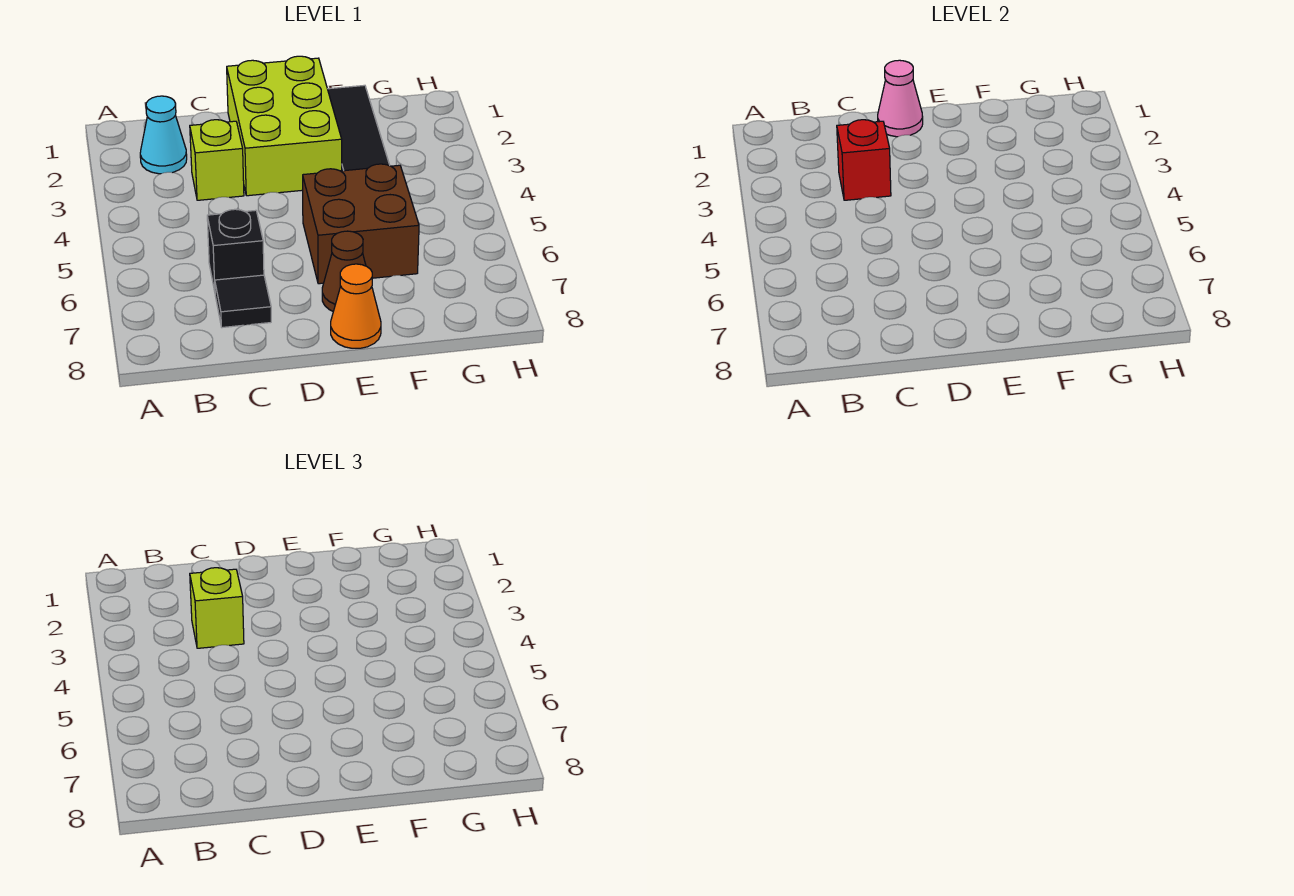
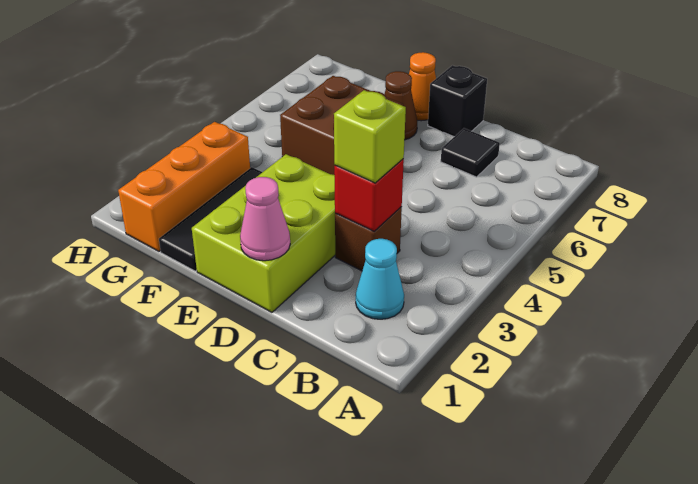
lime brick C3 level 1 -> brown brick C3 level 1
black brick C6 level 1 -> black brick D8 level 1
none -> orange brick G1:G3 level 1

